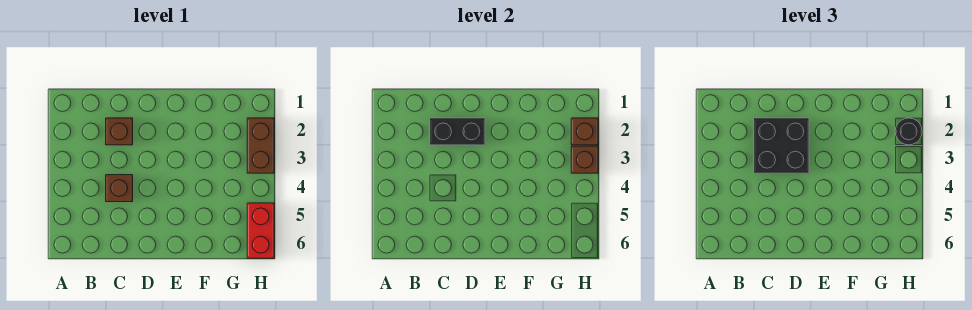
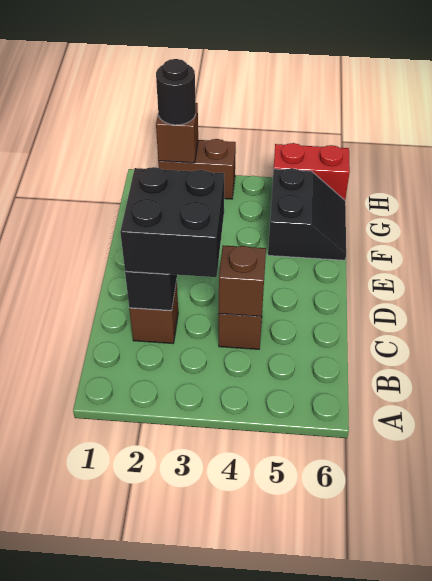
none -> black slope F5:G6 level 1 top 5
brown brick H3 level 2 -> brown brick C4 level 2

